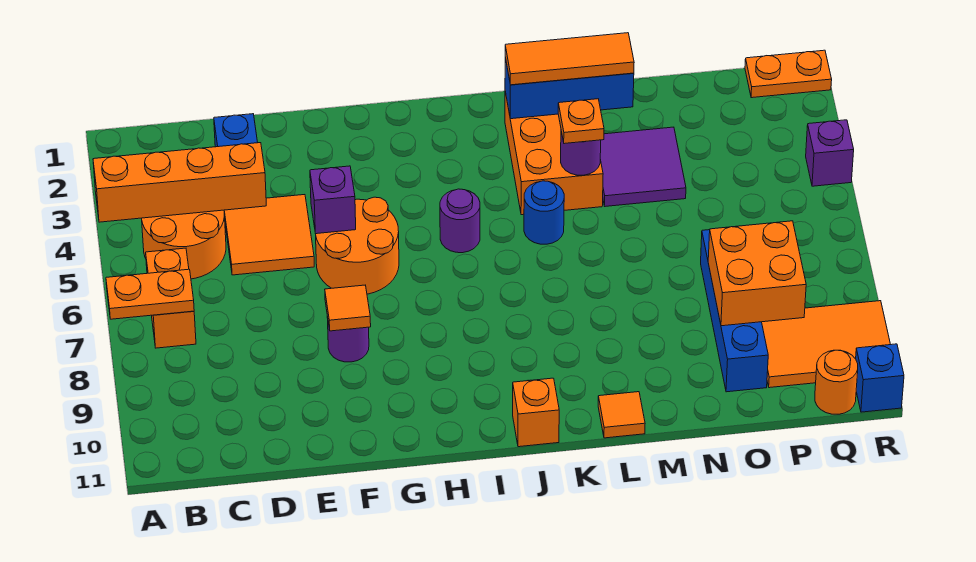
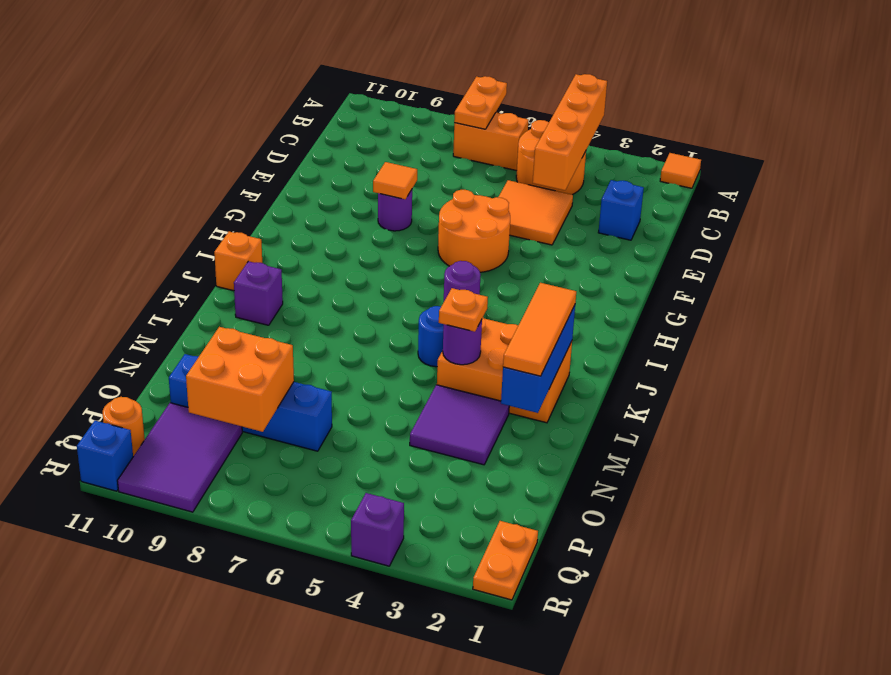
purple brick F5 level 2 -> purple brick K10 level 1
orange tile L11 level 1 -> orange tile A1 level 1
orange tile P9:R10 level 1 -> purple tile P9:R10 level 1

